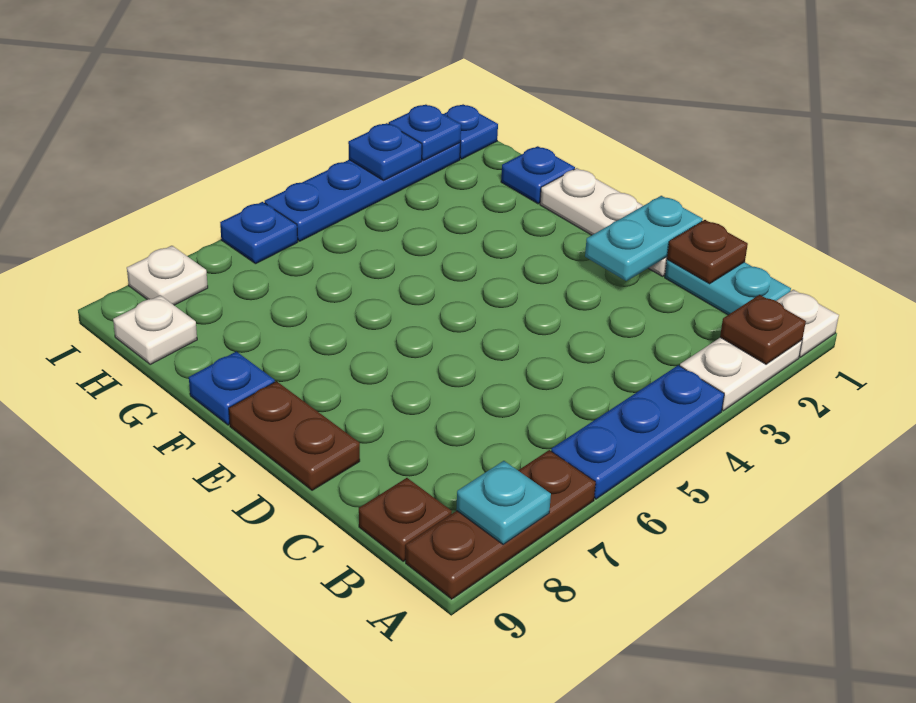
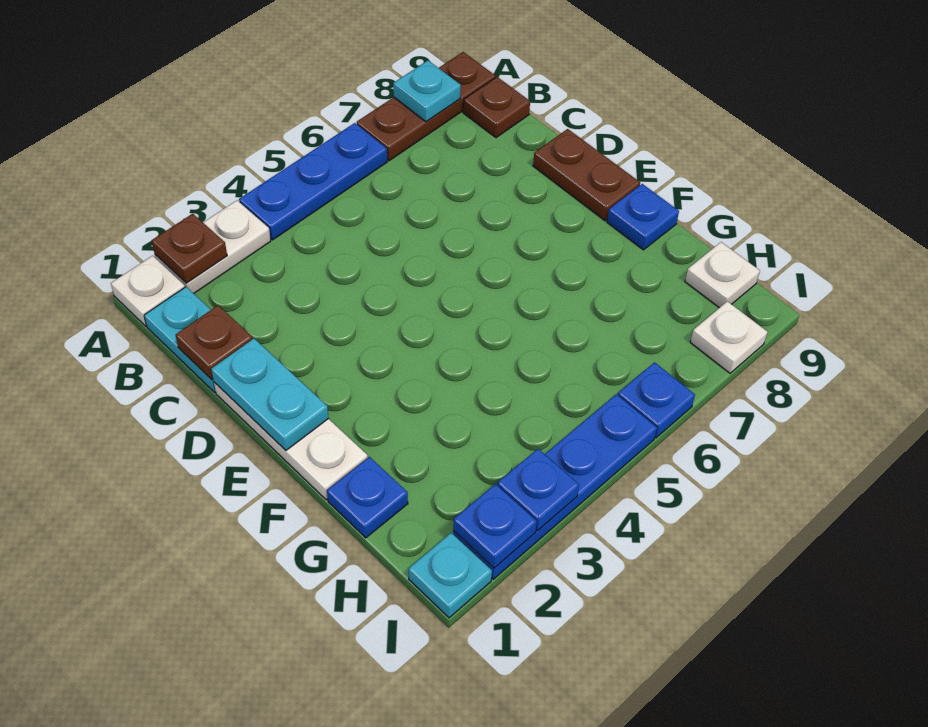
cyan plate D1:D2 level 2 -> cyan plate D1:E1 level 2
blue plate I1 level 1 -> cyan plate I1 level 1

